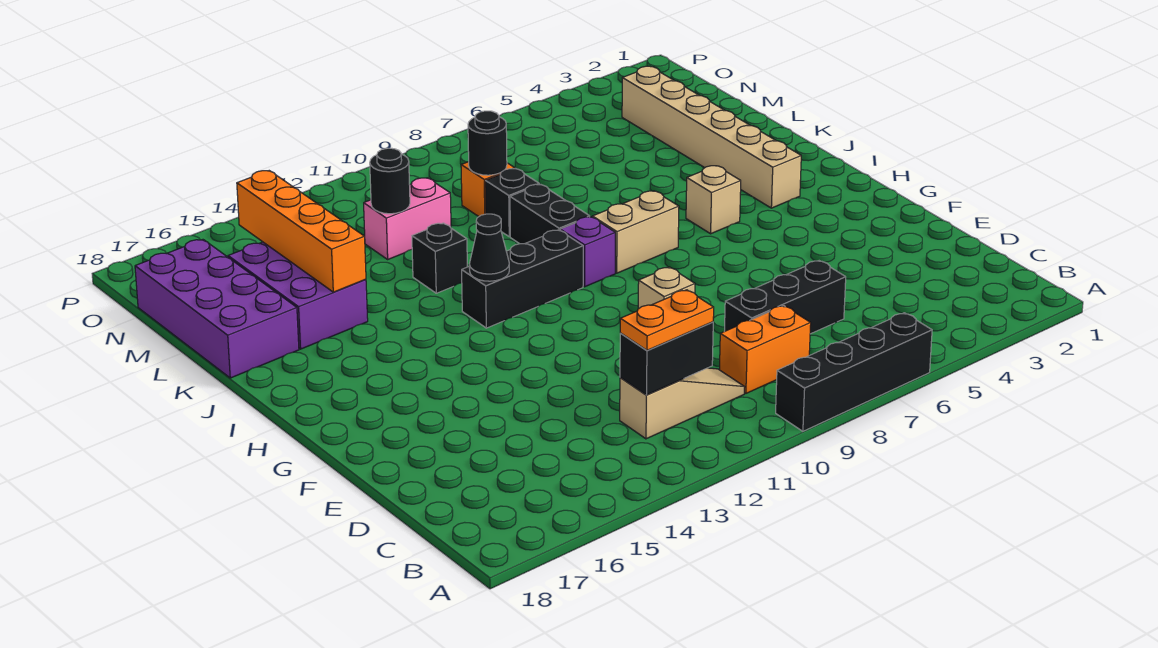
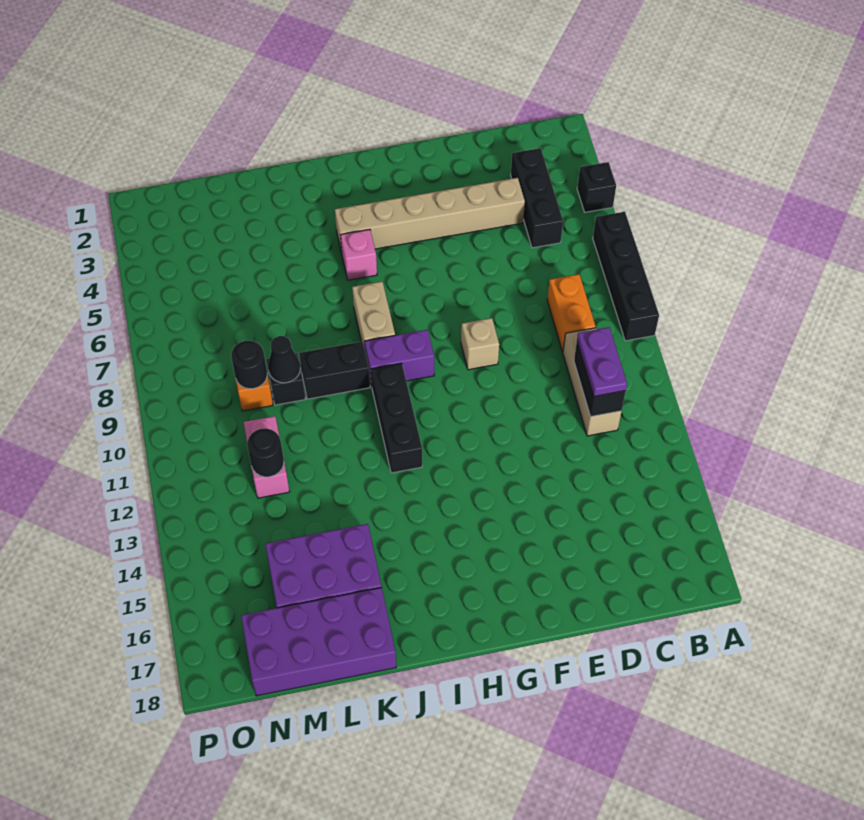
tan slope C10:C12 level 1 top 12 -> tan brick C10:C12 level 1
orange plate C11:C12 level 3 -> purple plate C11:C12 level 3
black brick D6:D8 level 1 -> black brick C3:C5 level 1
tan brick I3:N3 level 1 -> tan brick D4:I4 level 1
tan brick I5 level 1 -> pink brick I5 level 1
purple brick I9 level 1 -> purple brick H9:I9 level 1
black cone I12 level 2 -> black cone L9 level 2
black brick K12 level 1 -> black brick A4 level 1
orange brick K15:N15 level 2 -> none

